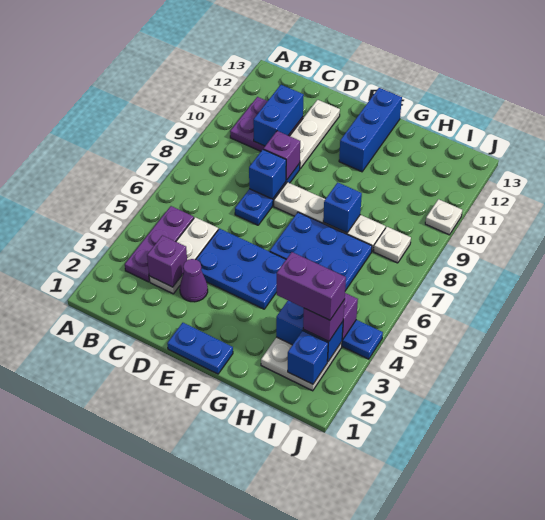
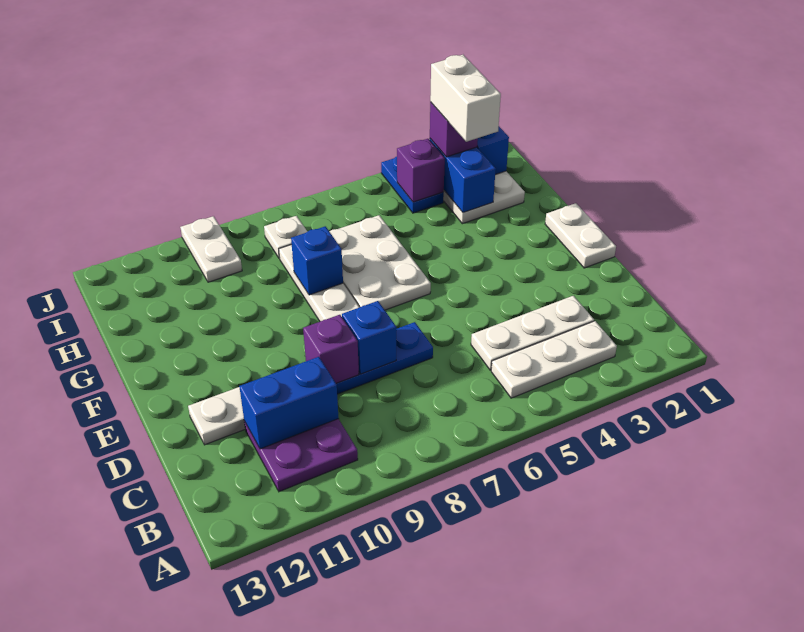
purple plate B3:B5 level 1 -> white plate B3:B5 level 1
purple brick C3 level 2 -> none
purple cone D3 level 1 -> none
blue plate D4:F5 level 1 -> none
blue plate E1:F1 level 1 -> white plate E1:F1 level 1
blue plate F6:H7 level 1 -> white plate F6:H7 level 1
blue brick F11:F13 level 1 -> none
purple brick H3:I3 level 4 -> white brick H3:I3 level 4
white plate J10 level 1 -> white plate I10:J10 level 1

